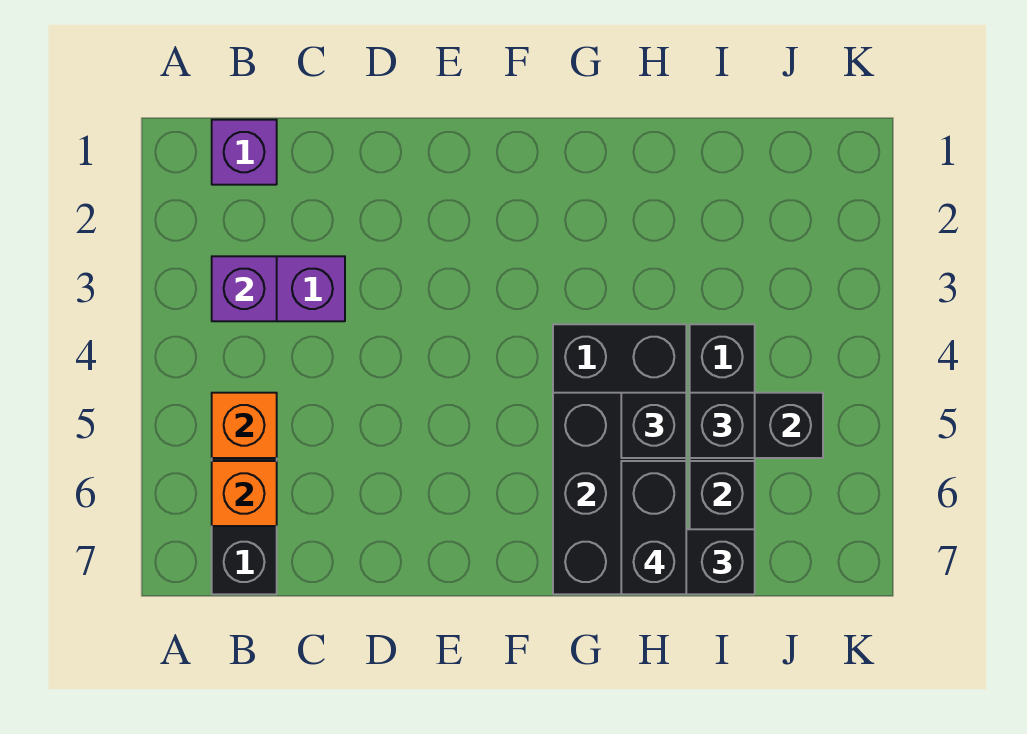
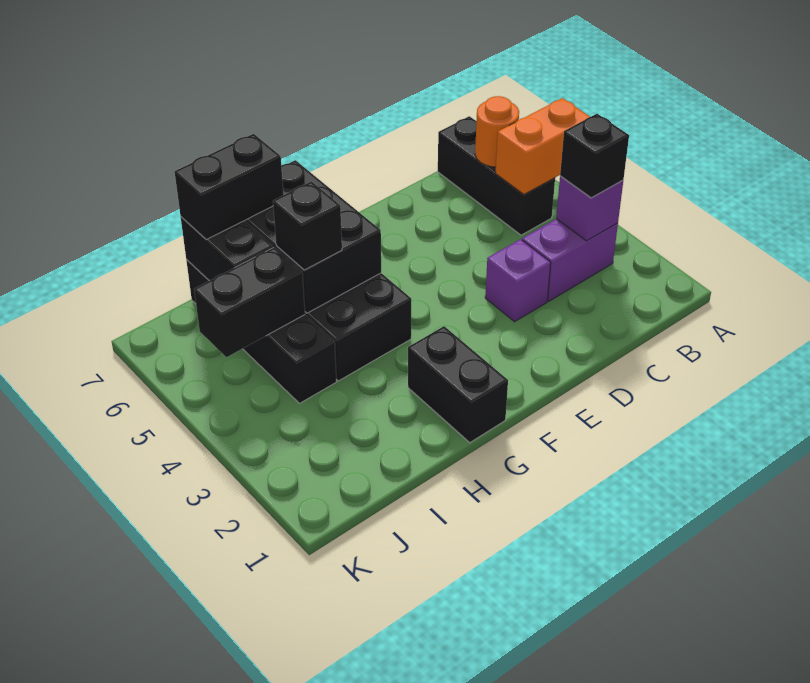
purple brick B1 level 1 -> purple brick D3 level 1
orange brick B5 level 2 -> orange brick A5:B5 level 2
orange brick B6 level 2 -> orange round brick B6 level 2
black brick H6:H7 level 4 -> black brick G1:G2 level 1
black brick I5 level 3 -> black brick B3 level 3

